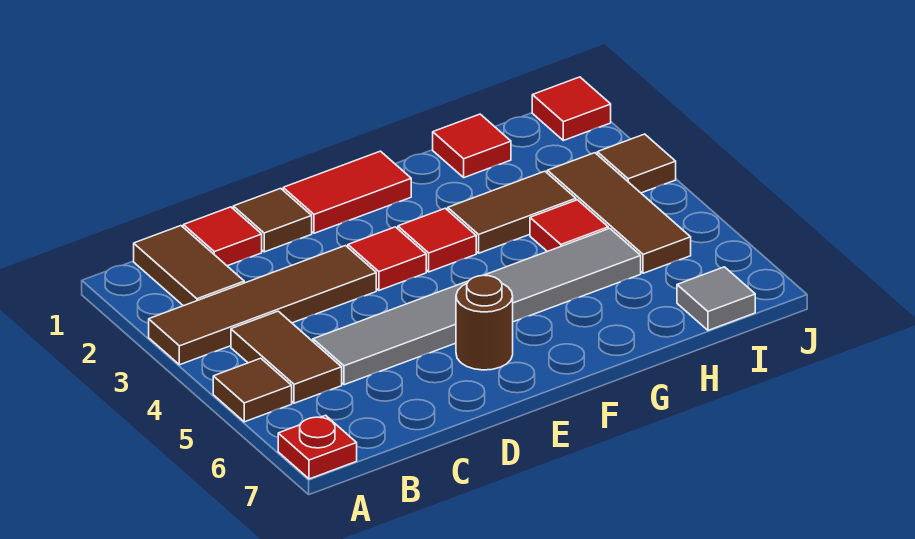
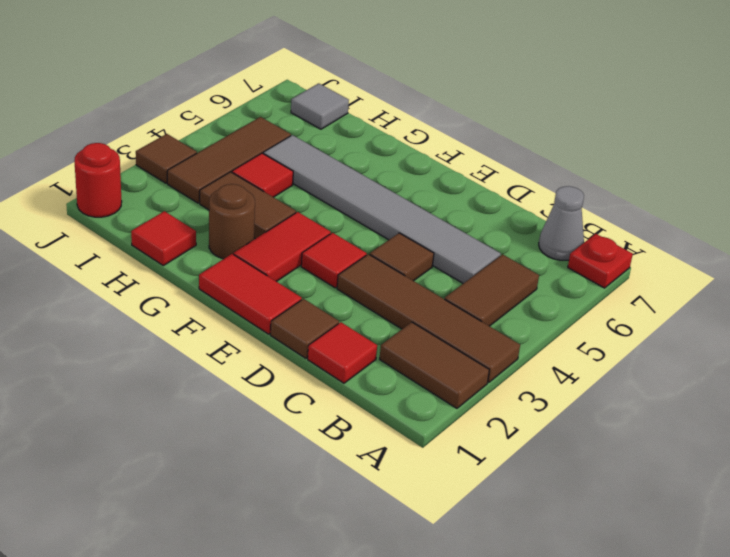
brown tile A5 level 1 -> brown tile D4 level 1
brown tile B1:B2 level 1 -> brown tile A2:B2 level 1
none -> grey cone B7 level 1
brown round brick E6 level 1 -> brown round brick G2 level 1
red tile F3 level 1 -> red tile F2:F3 level 1
red tile J1 level 1 -> red round brick J1 level 1

